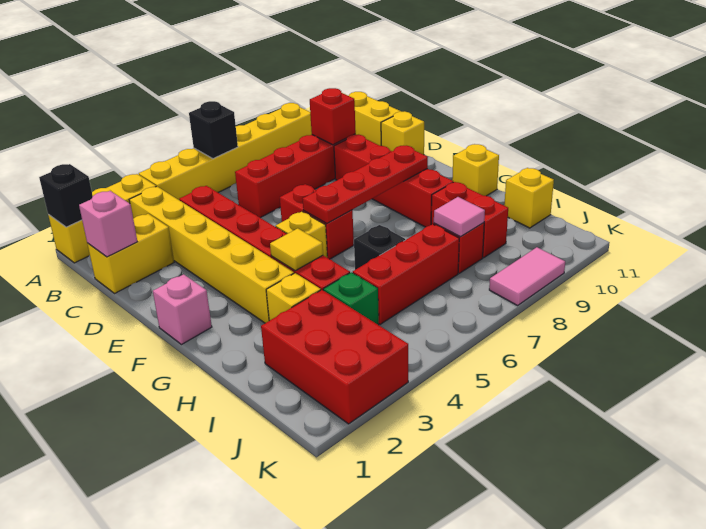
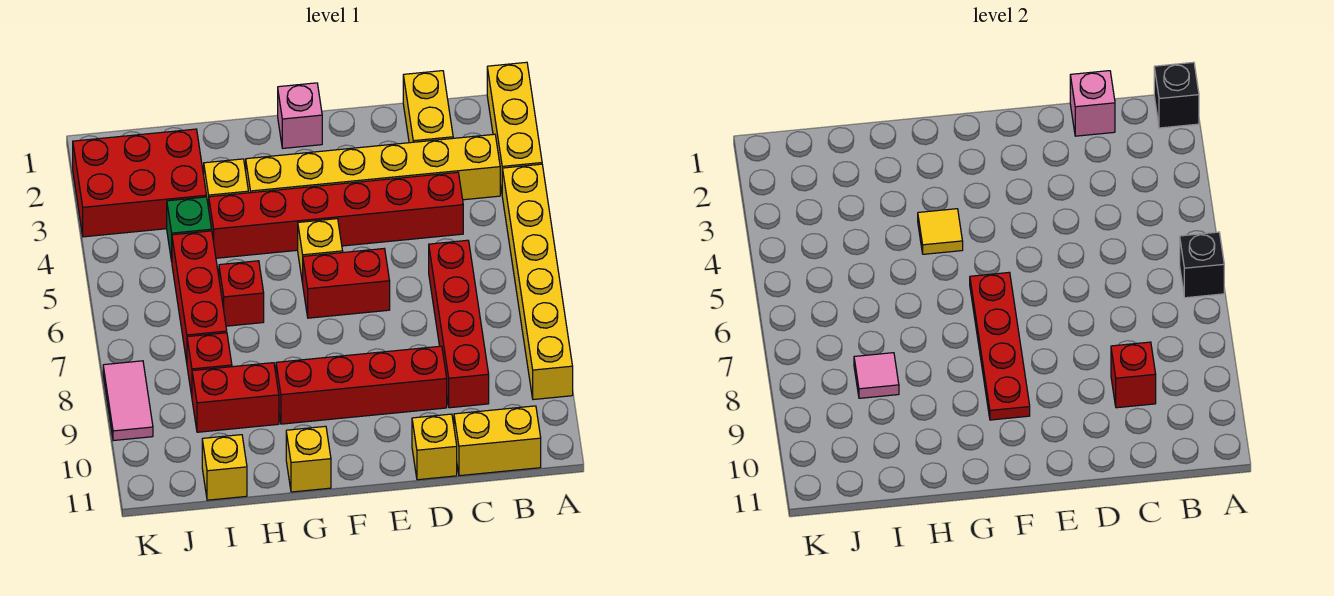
black brick H6 level 1 -> red brick H6 level 1

